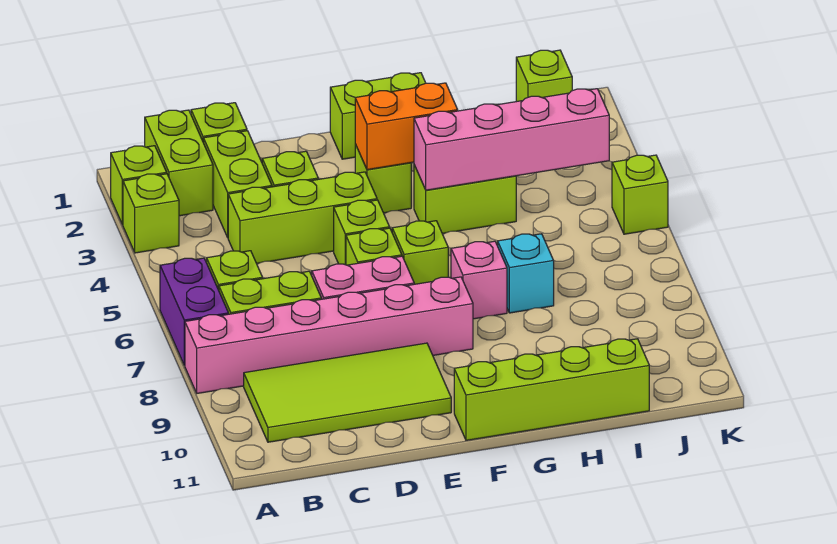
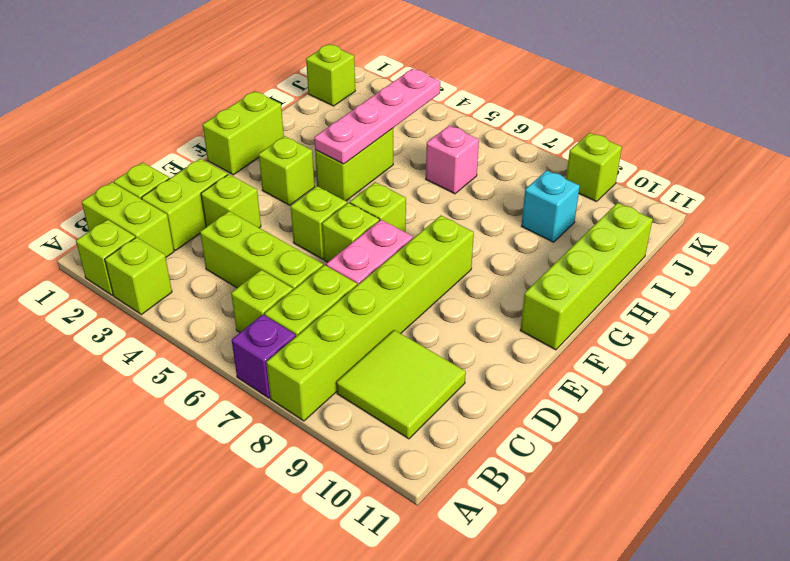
purple brick A6:A7 level 1 -> purple brick A7 level 1
pink brick A8:F8 level 1 -> lime brick A8:F8 level 1
lime tile B9:E10 level 1 -> lime tile B9:C10 level 1
lime brick C2:C3 level 1 -> lime brick C2:D2 level 1
lime brick C4:E4 level 1 -> lime brick C4:C6 level 1
orange brick F3:G3 level 2 -> none
pink brick G4:J4 level 2 -> pink plate G4:J4 level 2
pink brick G7 level 1 -> pink brick I6 level 1
cyan brick H7 level 1 -> cyan brick I9 level 1
lime brick K5 level 1 -> lime brick K9 level 1

